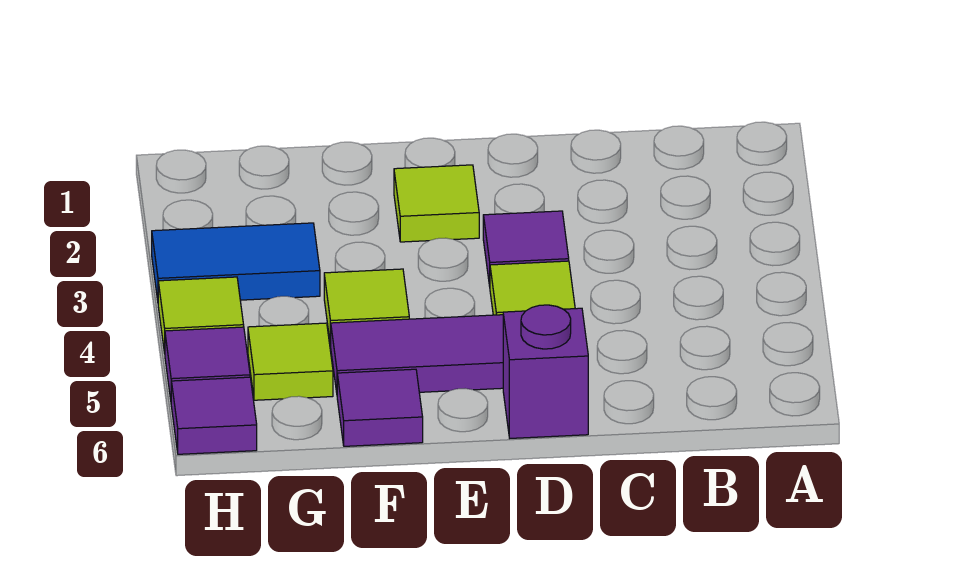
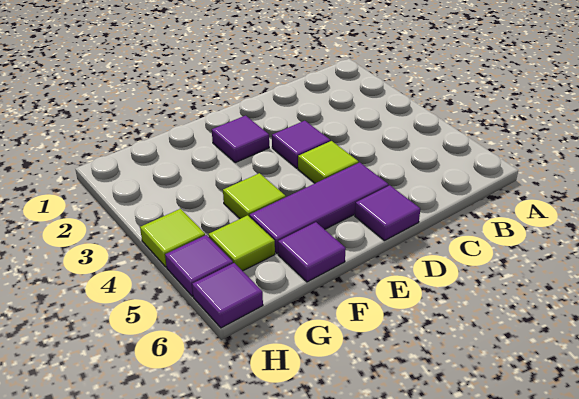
purple brick D6 level 1 -> purple tile D6 level 1
lime tile E2 level 1 -> purple tile E2 level 1
blue tile G3:H3 level 1 -> none

